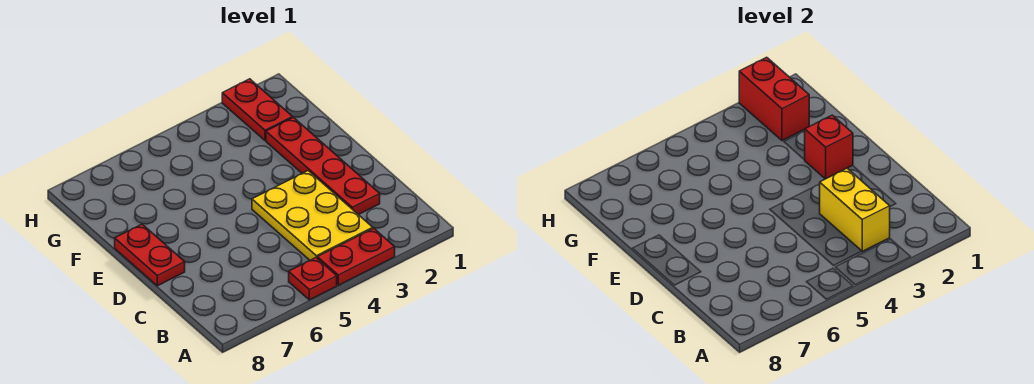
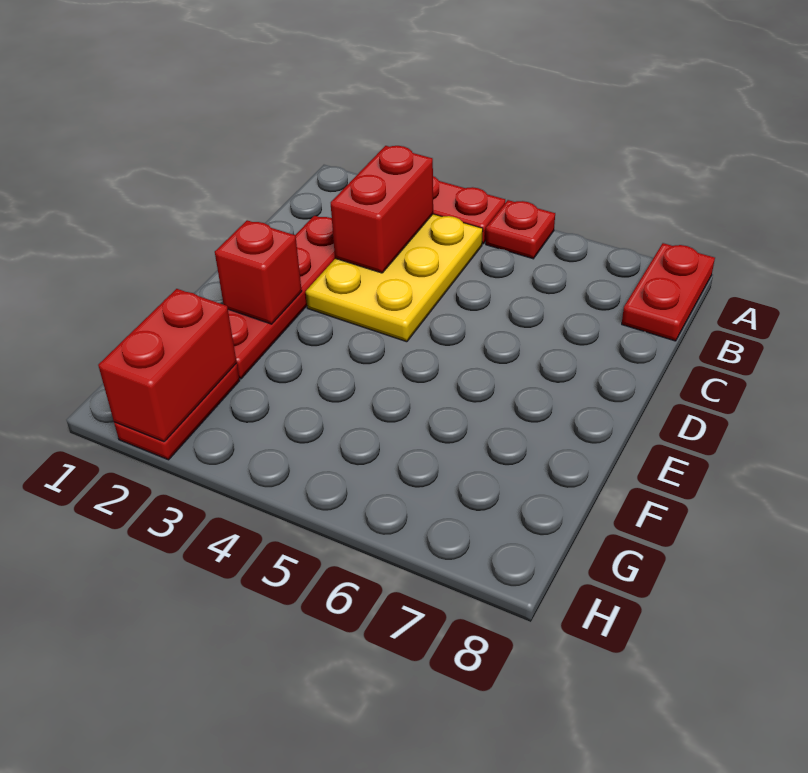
yellow brick B3:C3 level 2 -> red brick B3:C3 level 2
red plate D8:E8 level 1 -> red plate A8:B8 level 1

